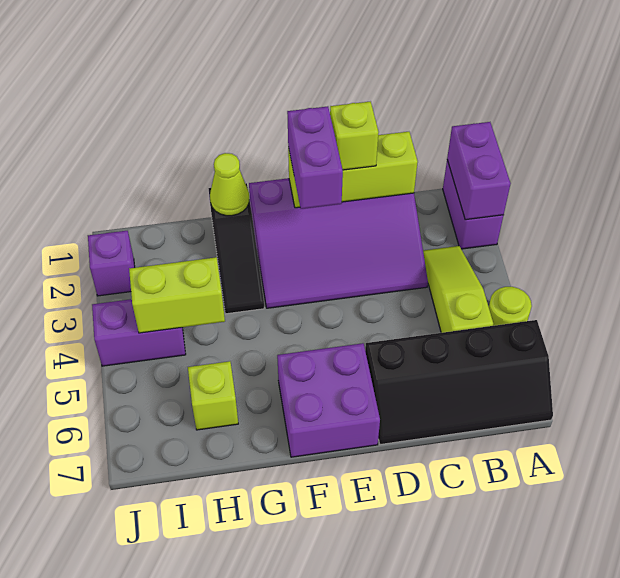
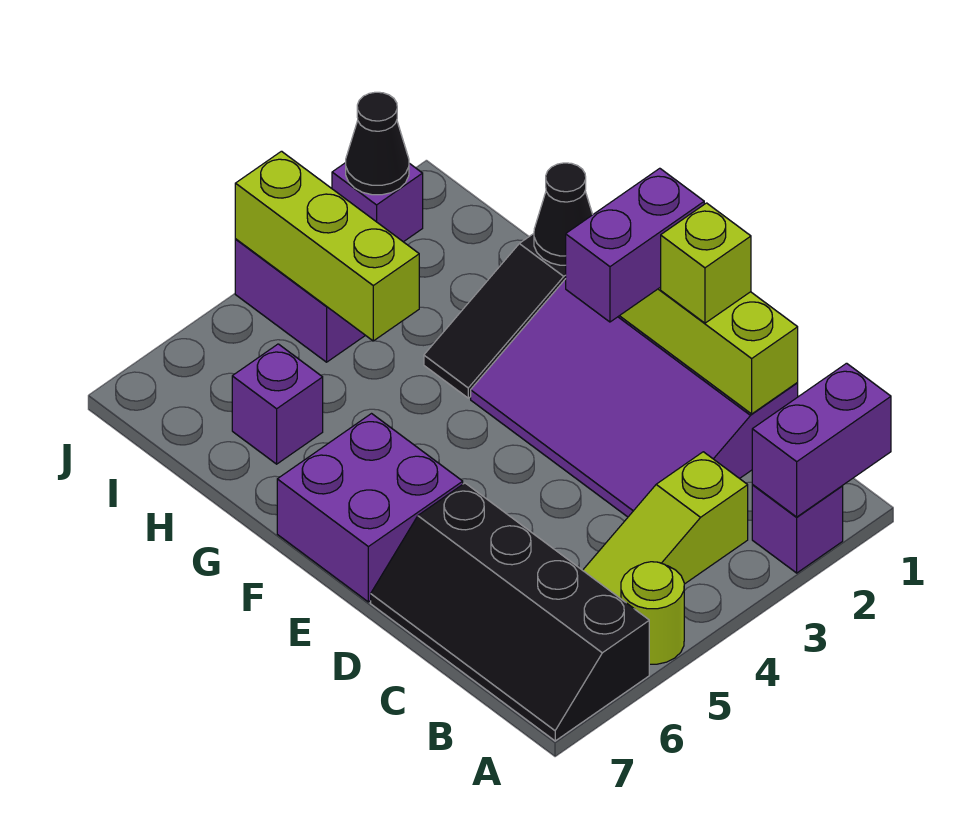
purple brick A1:A2 level 1 -> purple brick A2 level 1
lime slope B3:B5 level 1 top 5 -> lime slope B3:B5 level 1 top 3
lime cone G1 level 2 -> black cone G1 level 2
lime brick H4:I4 level 2 -> lime brick H4:J4 level 2
lime brick H6 level 1 -> purple brick H6 level 1
none -> black cone J2 level 2

